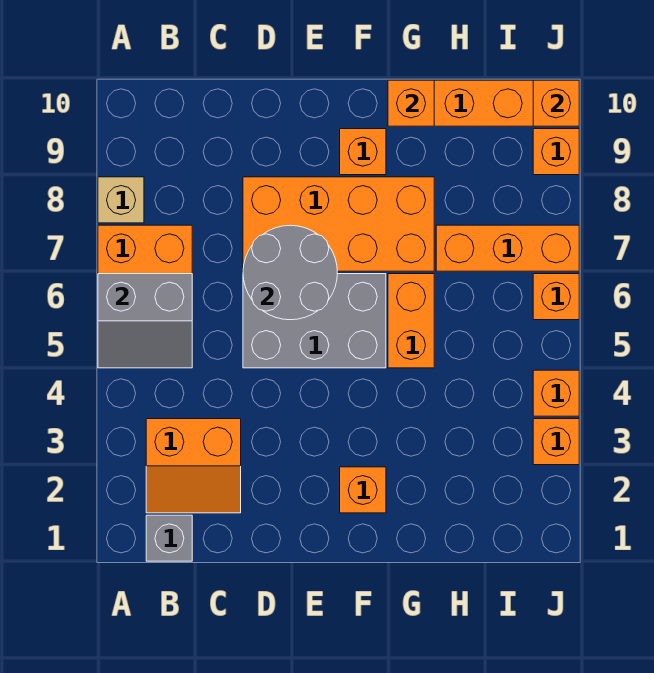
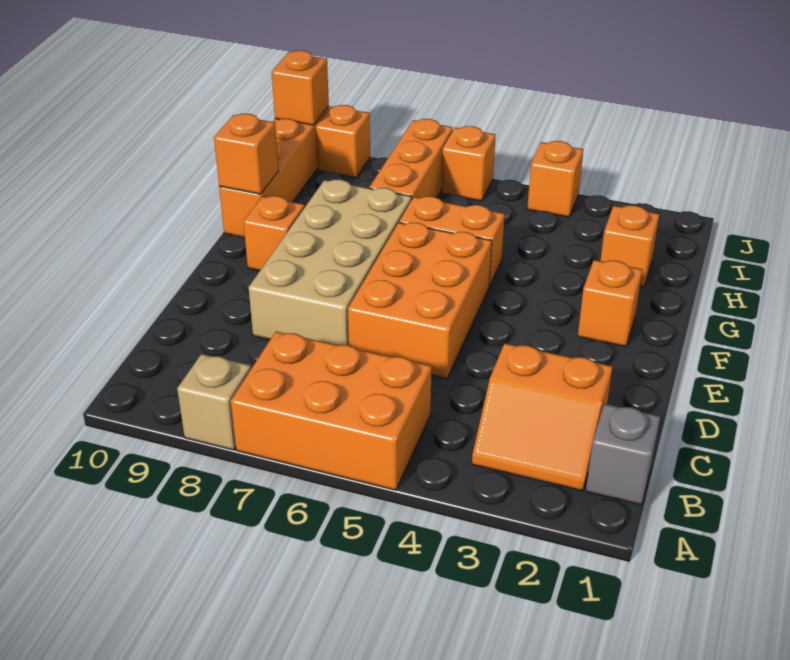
grey slope A5:B6 level 2 top 6 -> none
orange slope B2:C3 level 1 top 3 -> orange slope B2:C3 level 1 top C
grey brick D5:F6 level 1 -> orange brick D5:F6 level 1
grey round brick D6:E7 level 2 -> none
orange brick D7:G8 level 1 -> tan brick D7:G8 level 1
orange brick J3 level 1 -> orange brick H2 level 1

